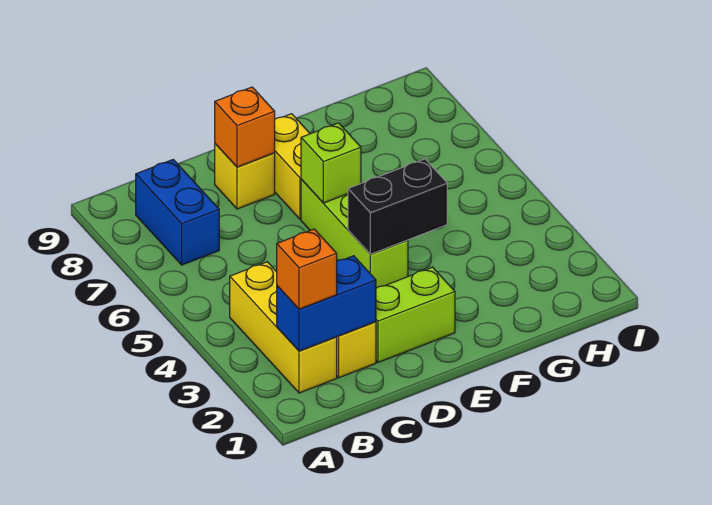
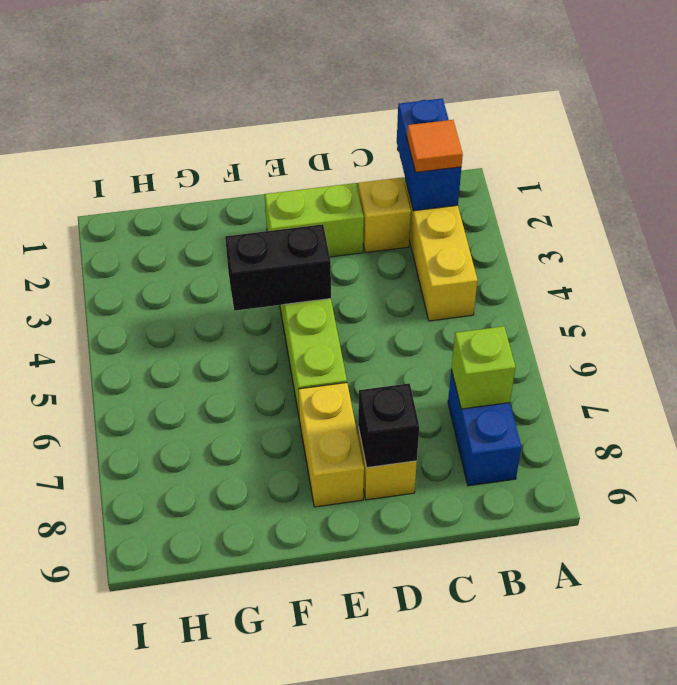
blue brick B2:C2 level 2 -> blue brick B1:B2 level 2
orange brick B2 level 3 -> orange tile B2 level 3
orange brick D8 level 2 -> black brick D8 level 2
lime brick E6 level 2 -> lime brick B7 level 2

